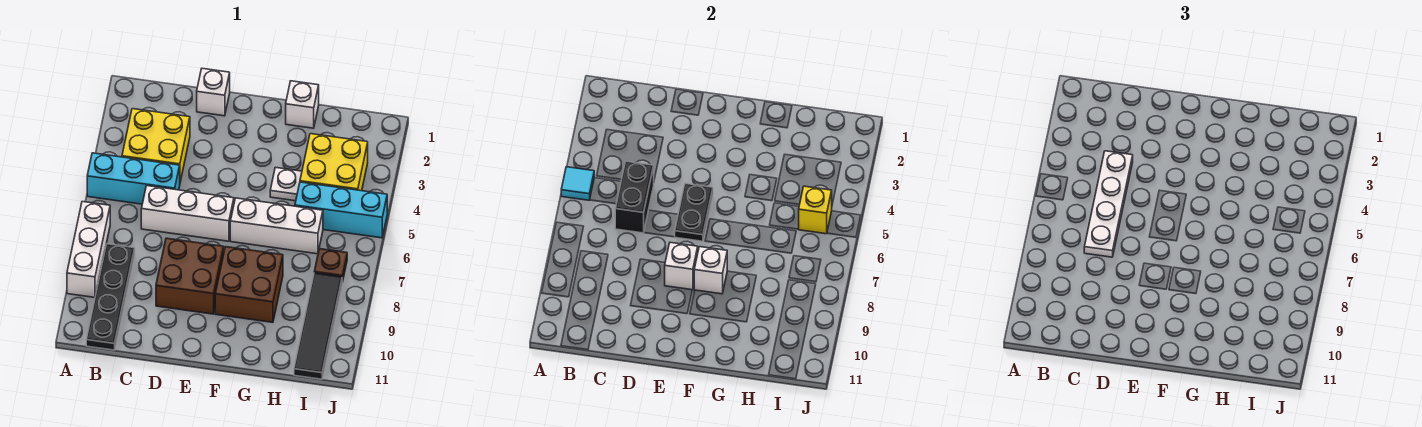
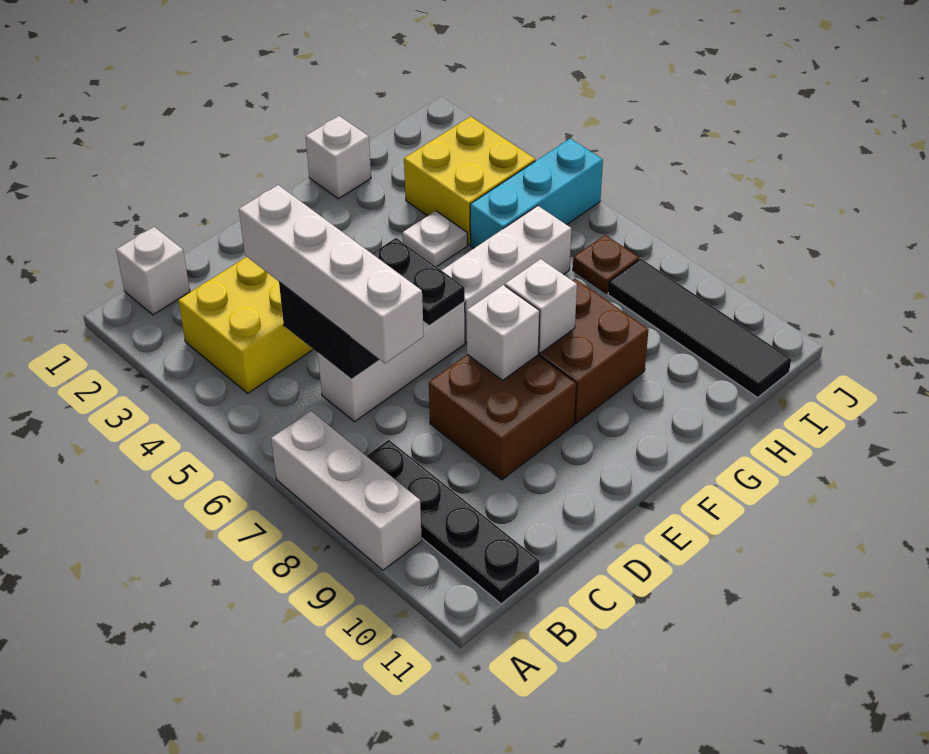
cyan brick A5:C5 level 1 -> none
cyan tile A5 level 2 -> none
white plate C4:C7 level 3 -> white brick C4:C7 level 3
white brick D1 level 1 -> white brick B1 level 1
yellow brick I5 level 2 -> none

